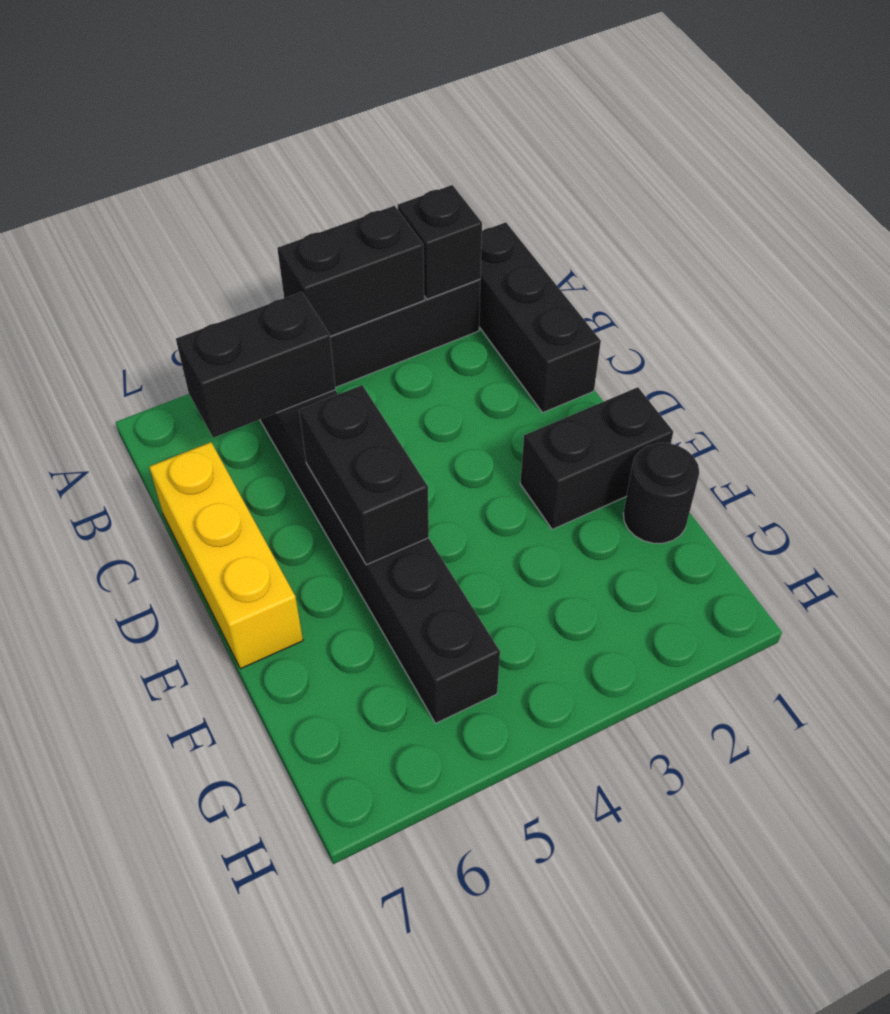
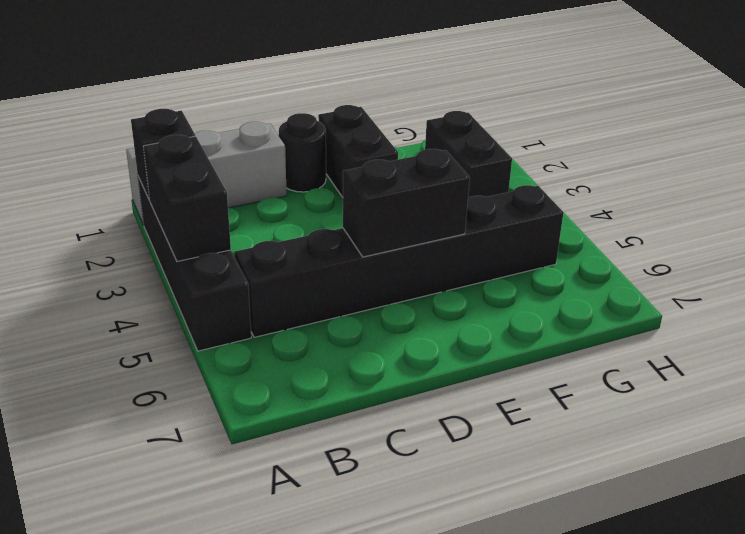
black brick A1:C1 level 1 -> grey brick A1:C1 level 1
black brick B5:B6 level 2 -> black brick G2:G3 level 1
yellow brick C7:E7 level 1 -> none
black round brick F1 level 1 -> black round brick D1 level 1

